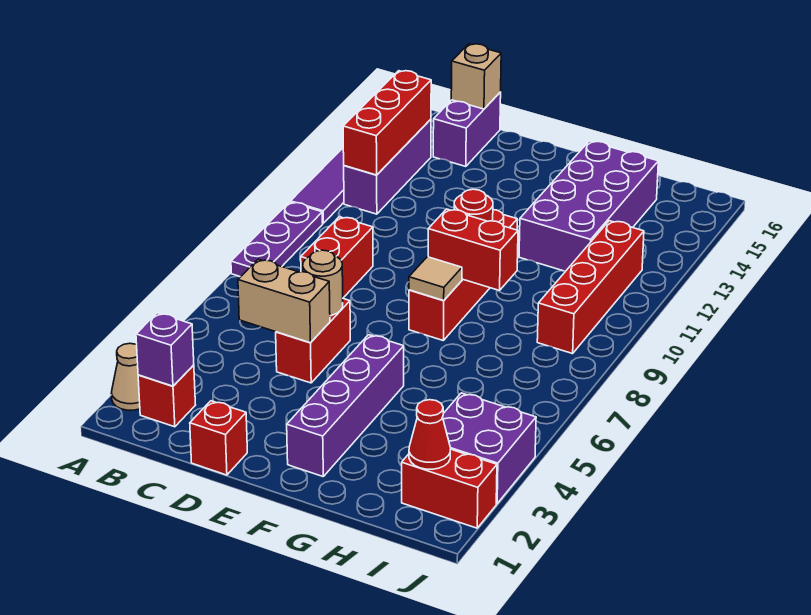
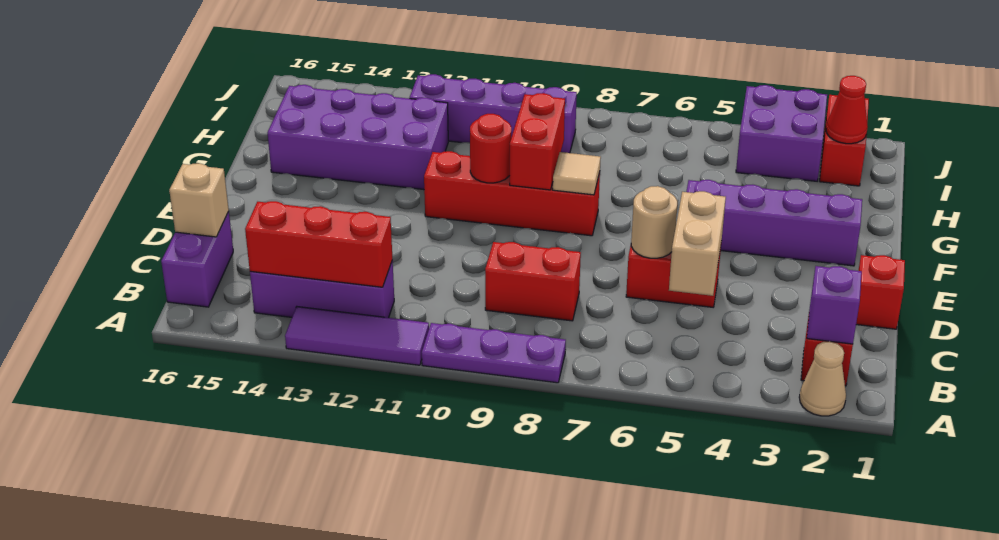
purple brick C15:C16 level 1 -> purple brick B16:C16 level 1
red brick I9:I12 level 1 -> purple brick I9:I12 level 1

